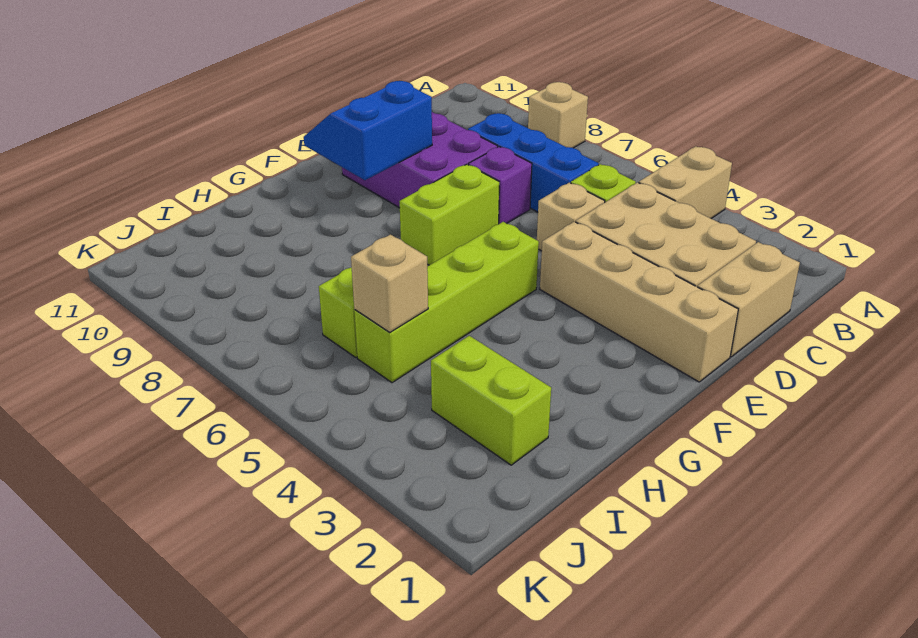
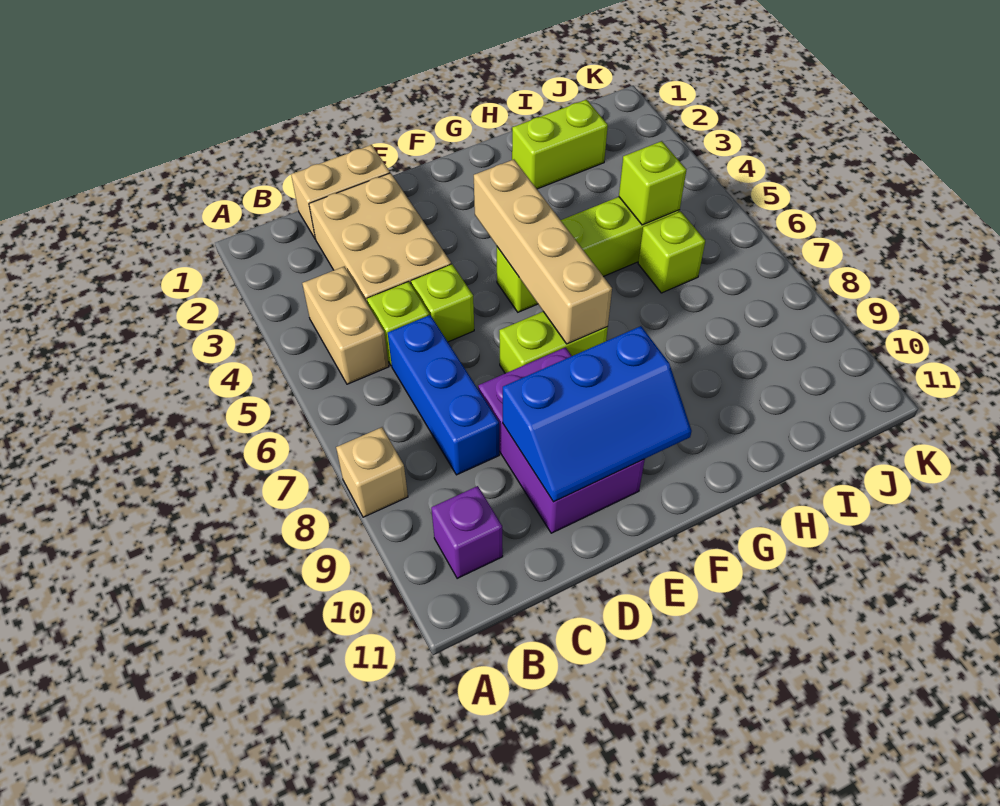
tan brick A4:B4 level 1 -> tan brick B4:B5 level 1
tan brick D5 level 1 -> lime brick D5 level 1
purple brick D7 level 1 -> purple brick B10 level 1
tan brick E1:E4 level 1 -> tan brick F4:F7 level 2
blue slope E9:F10 level 2 top 9 -> blue slope D9:F10 level 2 top 9
lime brick I2:I3 level 1 -> lime brick H2:I2 level 1
tan brick I5 level 2 -> lime brick I5 level 2

